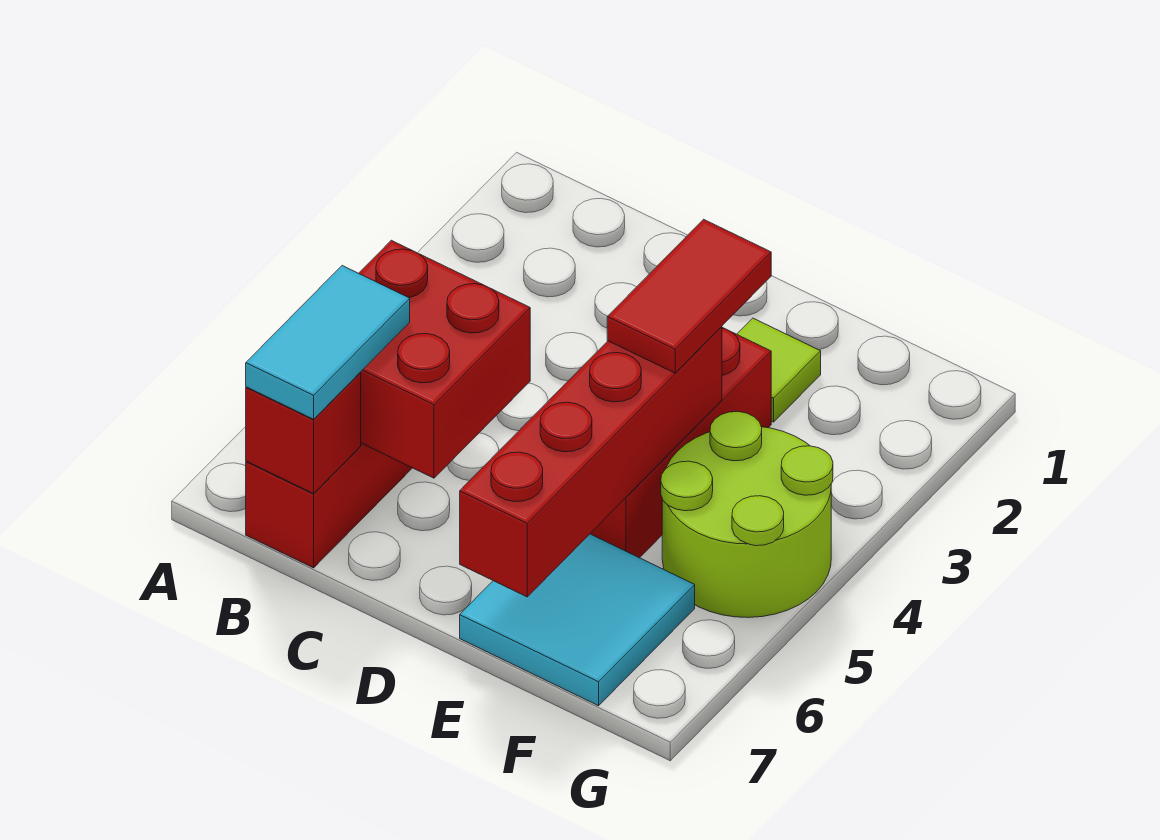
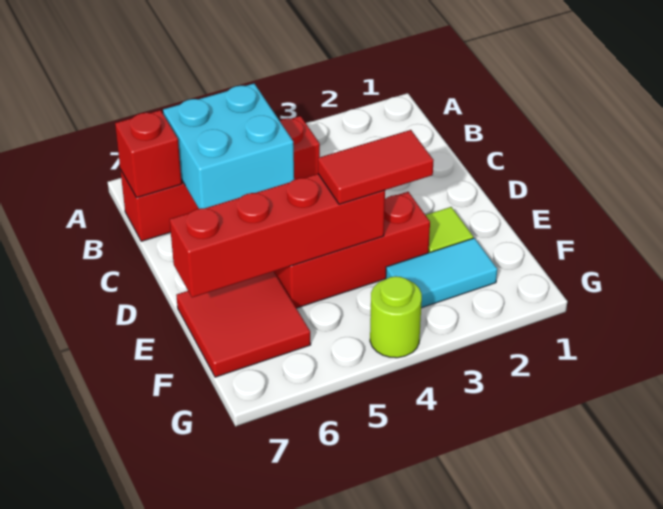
red brick B5:C6 level 2 -> cyan brick B5:C6 level 2
cyan tile B6:B7 level 3 -> cyan tile F2:F3 level 1
cyan tile E6:F7 level 1 -> red tile E6:F7 level 1
lime round brick F4:G5 level 1 -> lime round brick G4 level 1

